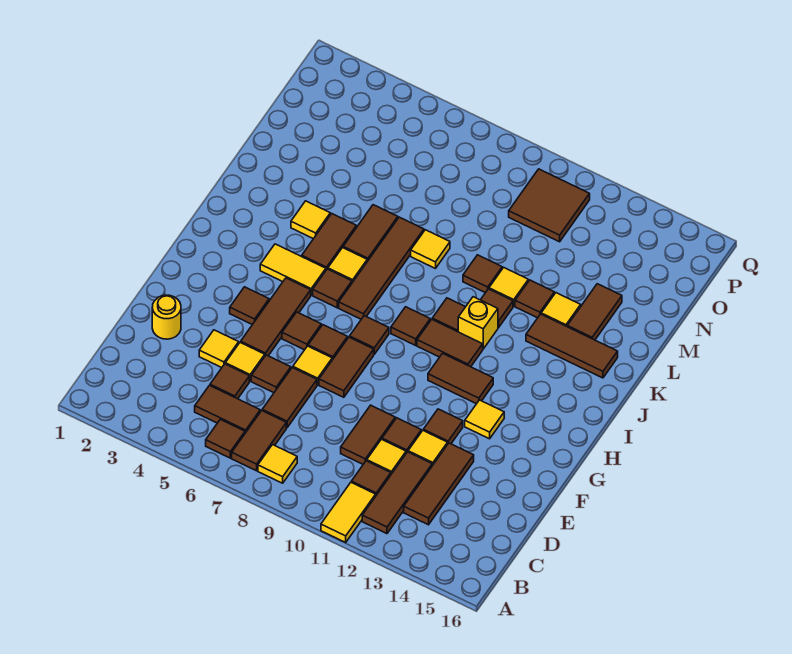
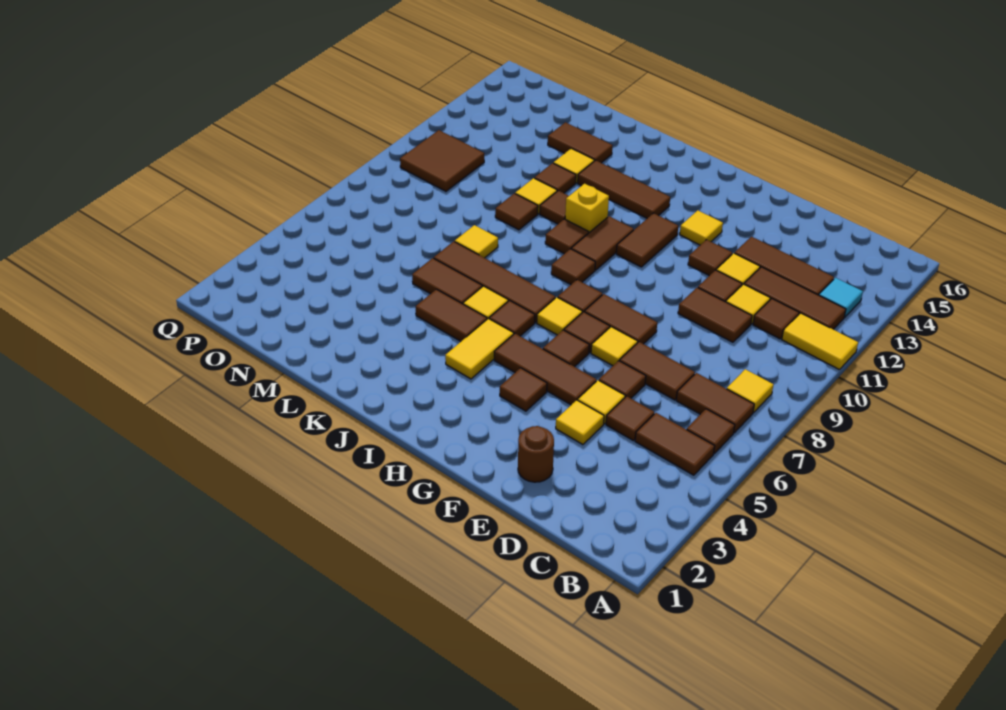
none -> cyan tile B13 level 1
brown tile C5:C6 level 1 -> brown tile B5:C5 level 1
yellow round brick E2 level 1 -> brown round brick E2 level 1
yellow tile K4 level 1 -> yellow tile H7 level 1
brown tile K13:K15 level 1 -> brown tile I13:K13 level 1

